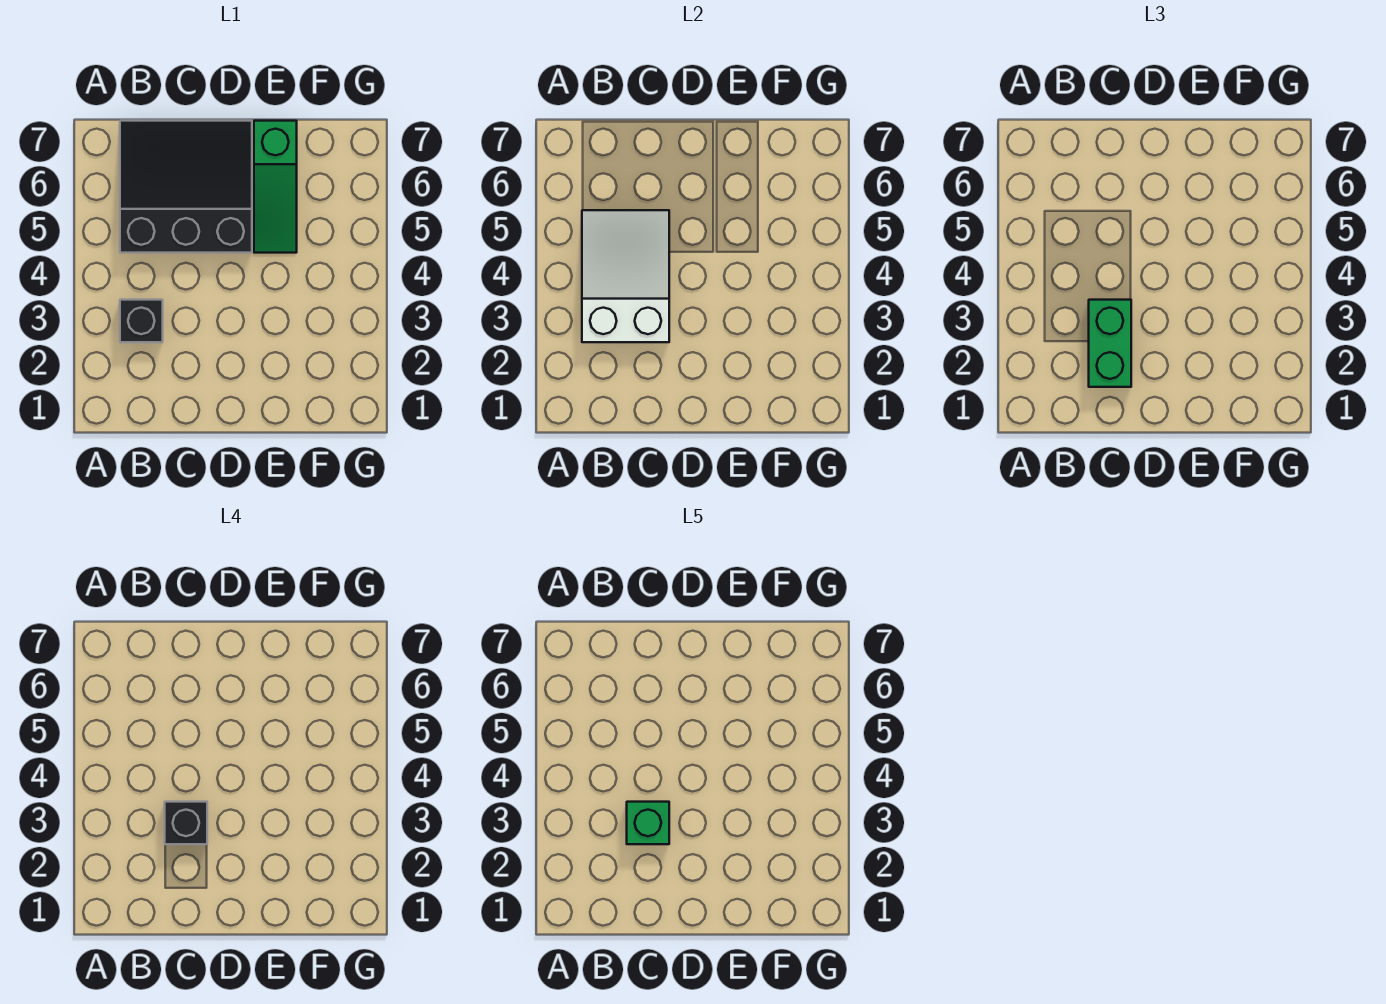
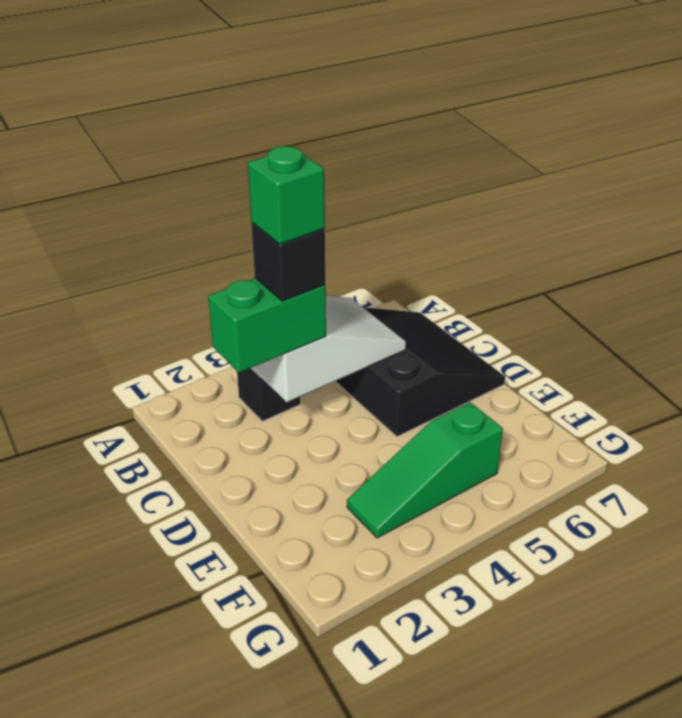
green slope E5:E7 level 1 top 7 -> green slope F3:F5 level 1 top 5

